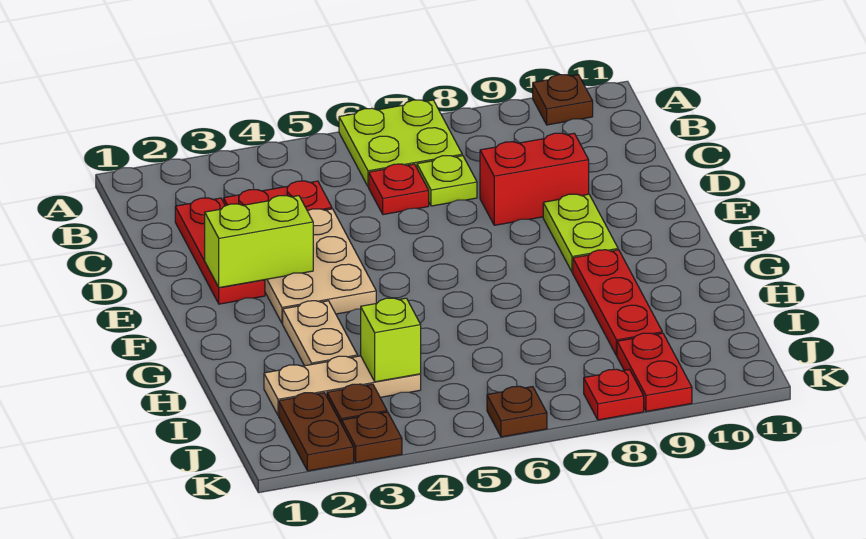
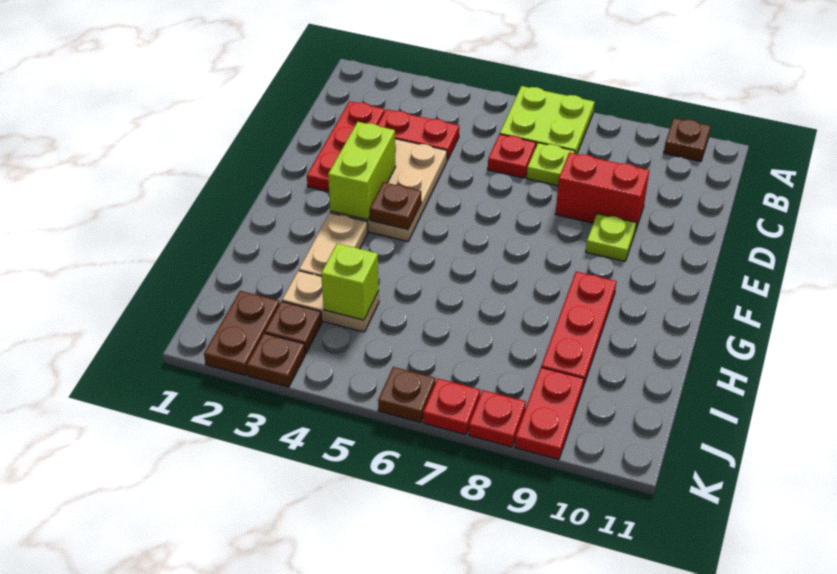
lime brick E2:E3 level 2 -> lime brick E3:F3 level 2
lime plate E9:F9 level 1 -> lime plate E9 level 1
none -> brown plate F4 level 2
tan plate I2:I4 level 1 -> tan plate I3:I4 level 1
none -> red plate K7 level 1

